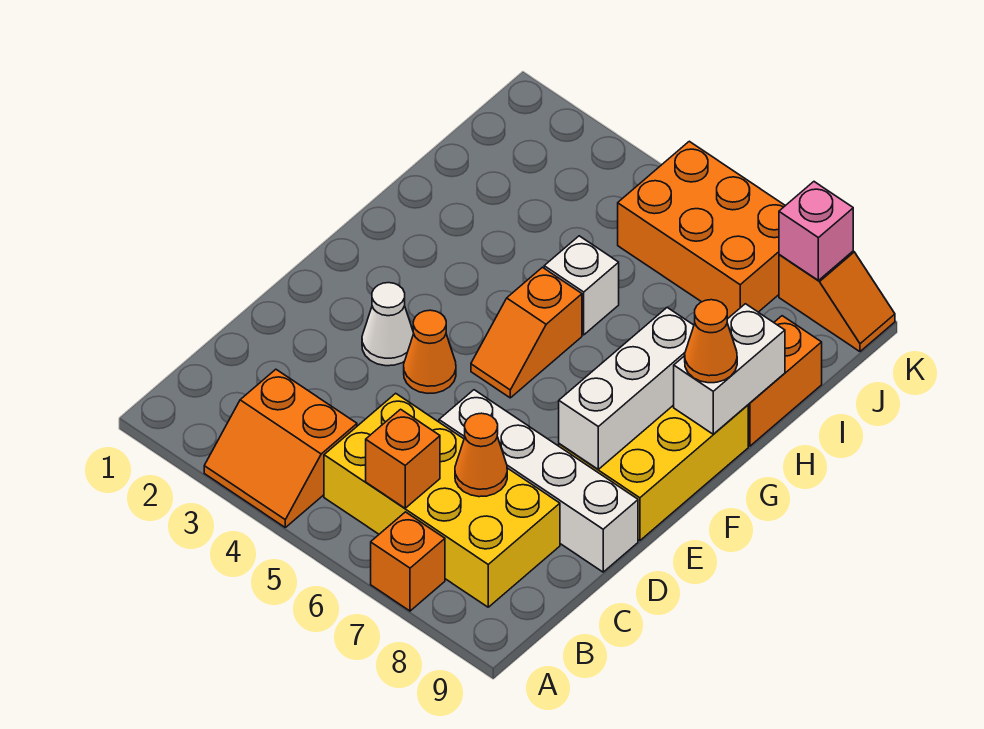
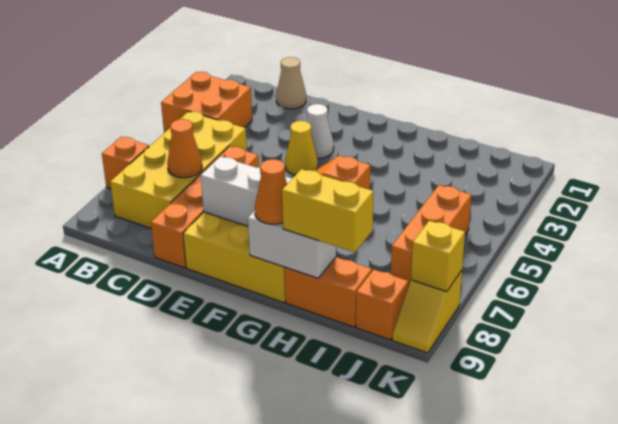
orange slope A3:B4 level 1 top B -> orange brick A3:B4 level 1
orange brick B6 level 2 -> orange brick J9 level 1
none -> tan cone C1 level 1
white brick D6:D9 level 1 -> orange brick D6:D9 level 1
orange cone E4 level 1 -> yellow cone E4 level 1
white brick H5 level 1 -> none
none -> yellow brick H9:I9 level 3
orange brick J5:K7 level 1 -> orange brick J5:J7 level 1
orange slope K8:K9 level 1 top 8 -> yellow slope K8:K9 level 1 top 8
pink brick K8 level 2 -> yellow brick K8 level 2

